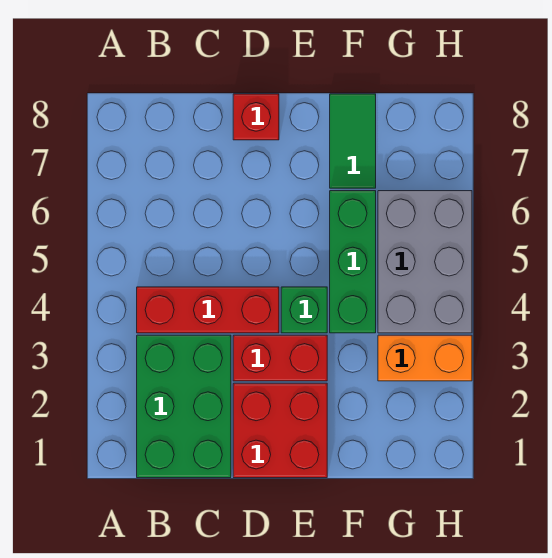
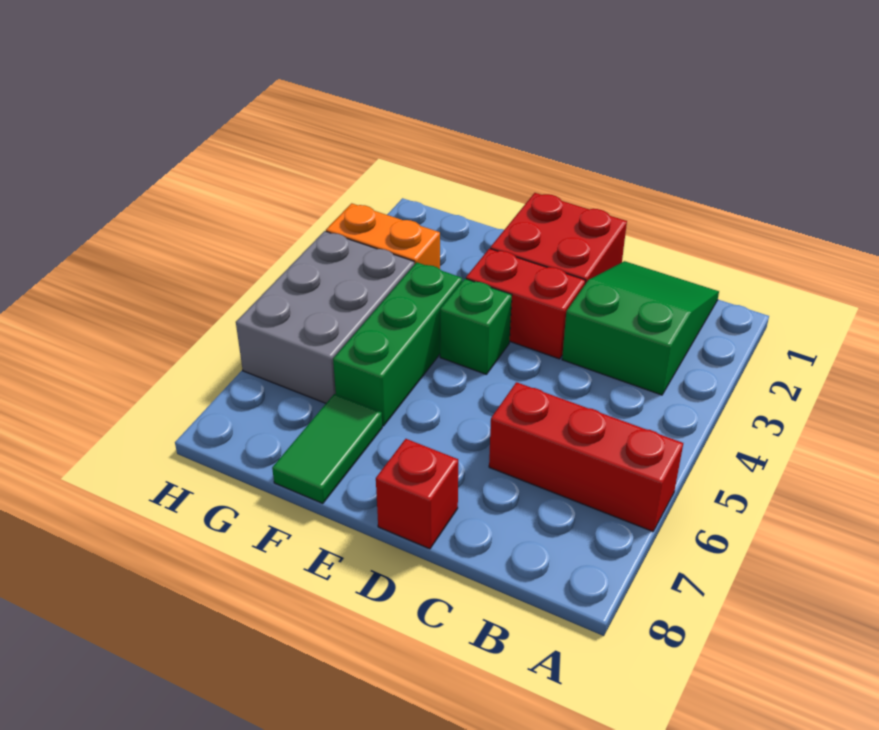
green brick B1:C3 level 1 -> green slope B1:C3 level 1 top 3
red brick B4:D4 level 1 -> red brick A6:C6 level 1

